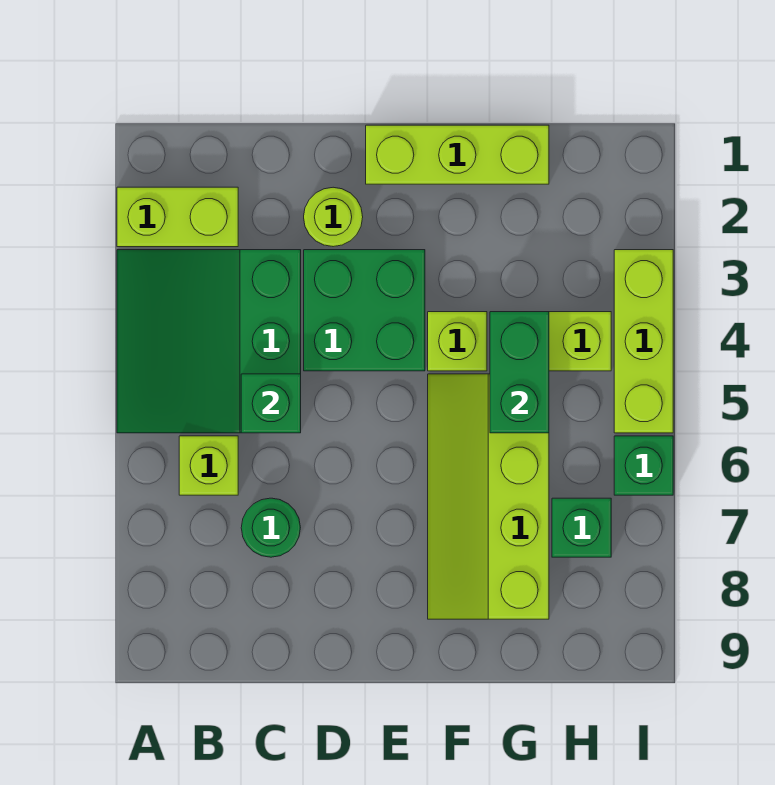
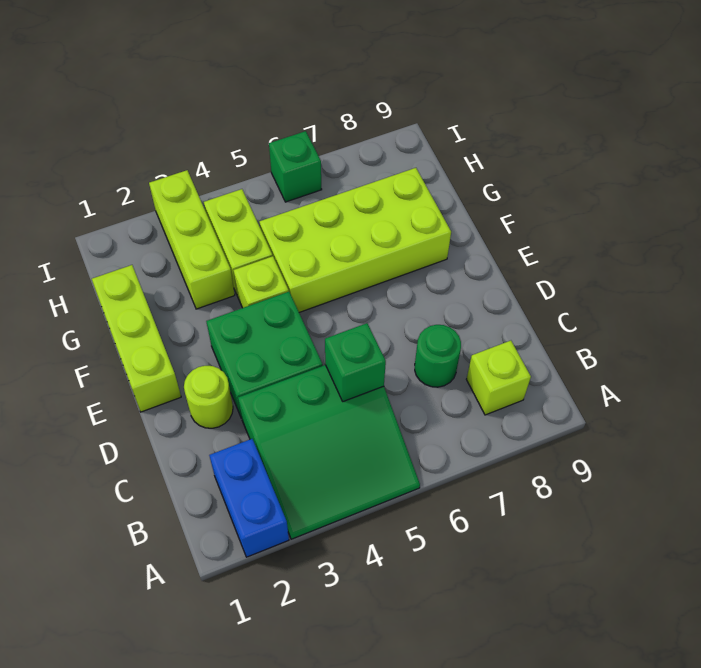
lime brick A2:B2 level 1 -> blue brick A2:B2 level 1
lime brick B6 level 1 -> lime brick B8 level 1
lime slope F5:G8 level 1 top G -> lime brick F5:G8 level 1
green brick G4:G5 level 2 -> none
green brick H7 level 1 -> none
lime brick I3:I5 level 1 -> lime brick G3:I3 level 1

